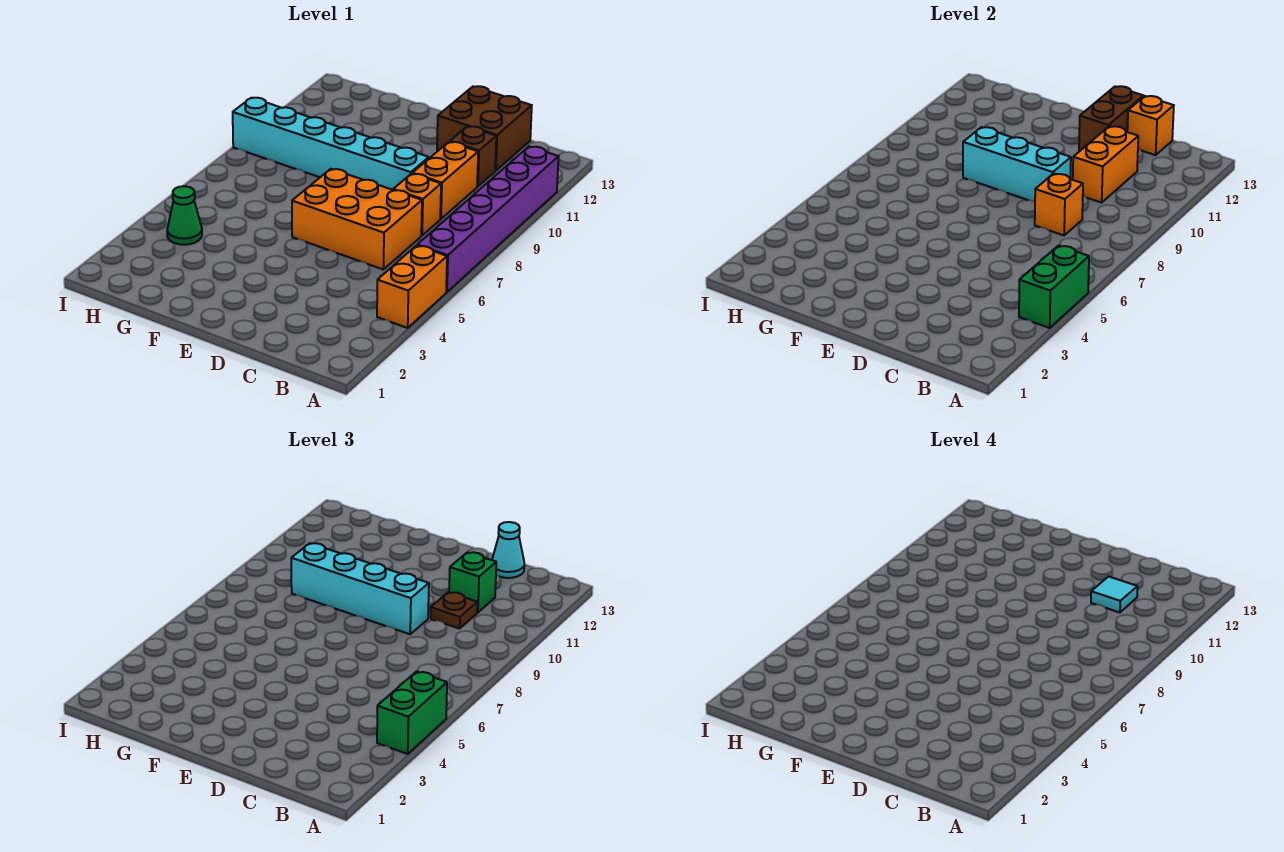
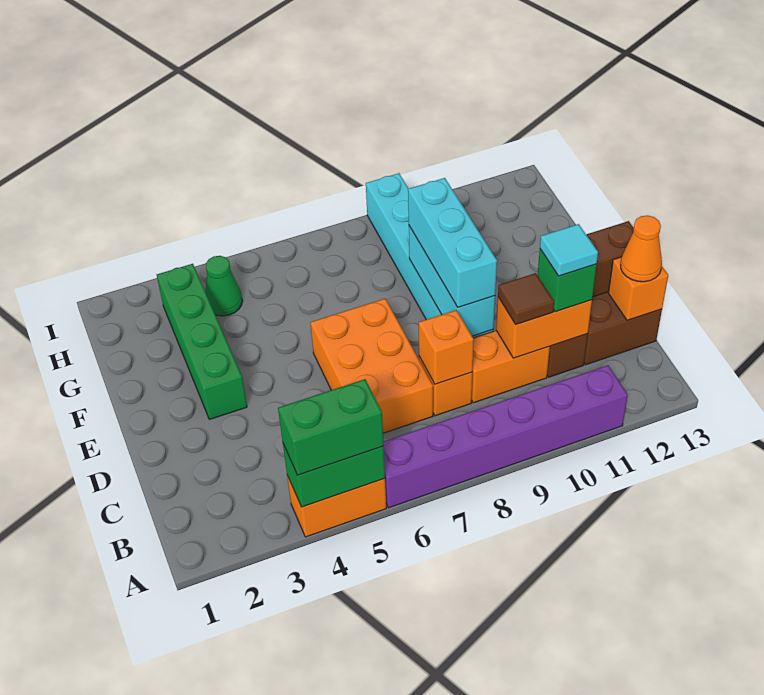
brown plate C10 level 3 -> brown tile C10 level 3
cyan cone C13 level 3 -> orange cone C13 level 3
cyan brick D9:G9 level 3 -> cyan brick D9:F9 level 3
none -> green brick E3:H3 level 1

